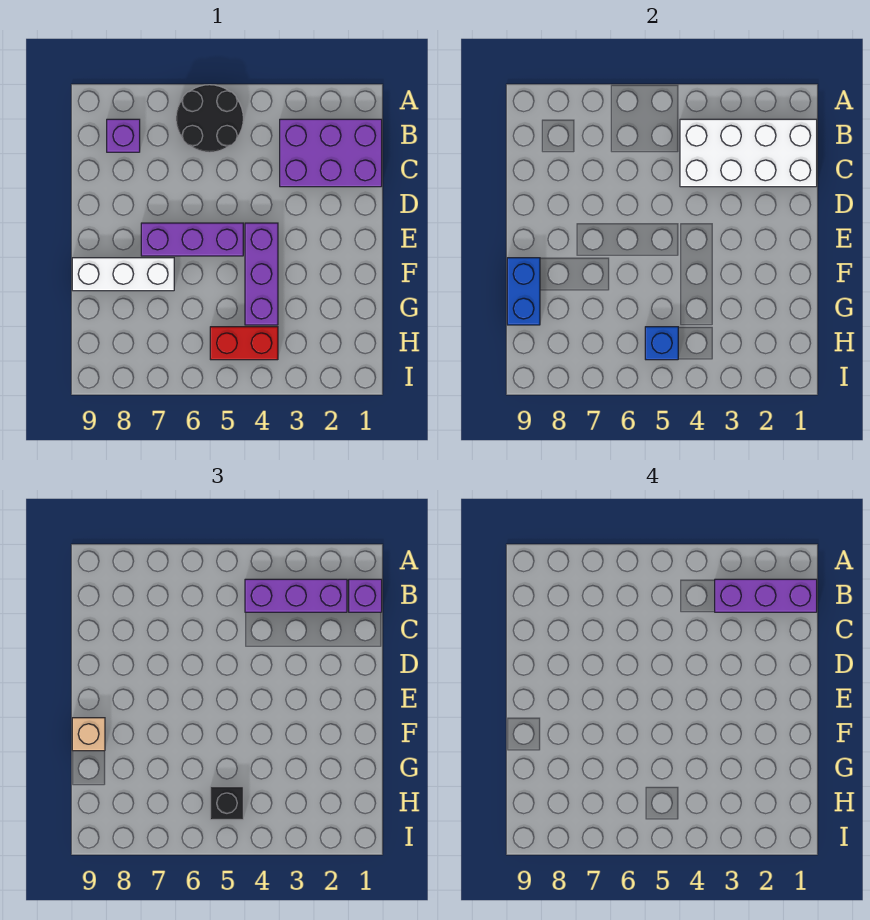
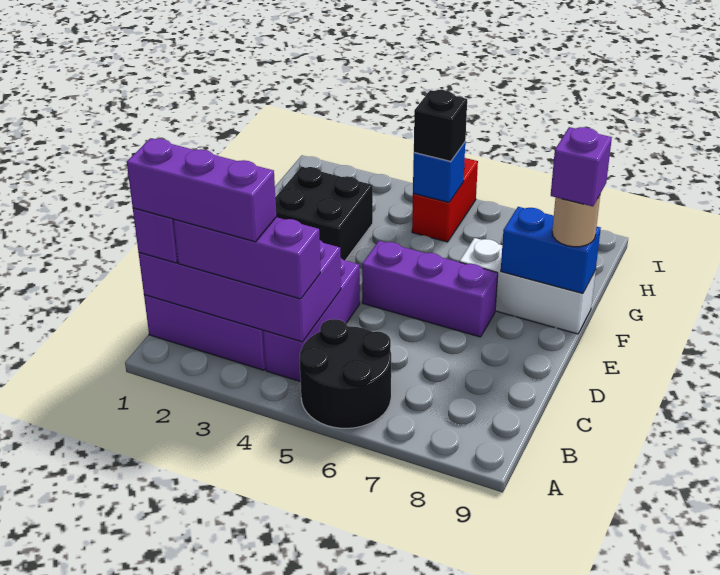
white brick B1:C4 level 2 -> purple brick B1:C4 level 2
purple brick B8 level 1 -> purple brick F9 level 4
purple brick E4:G4 level 1 -> purple brick B4:D4 level 1
none -> black brick F2:G3 level 1
blue brick F9:G9 level 2 -> blue brick F8:F9 level 2
tan brick F9 level 3 -> tan round brick F9 level 3
red brick H4:H5 level 1 -> red brick H5:I5 level 1

